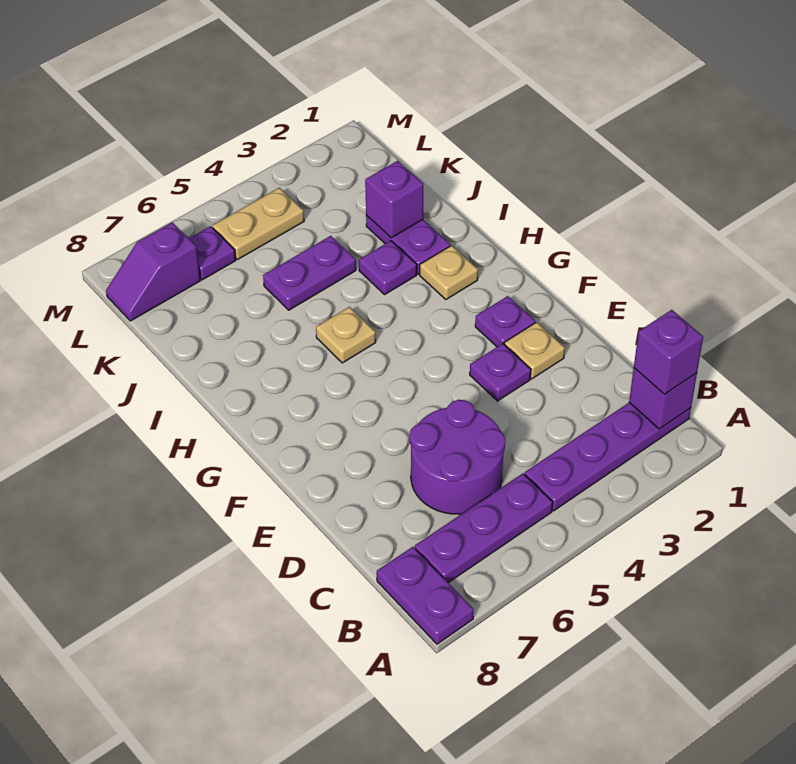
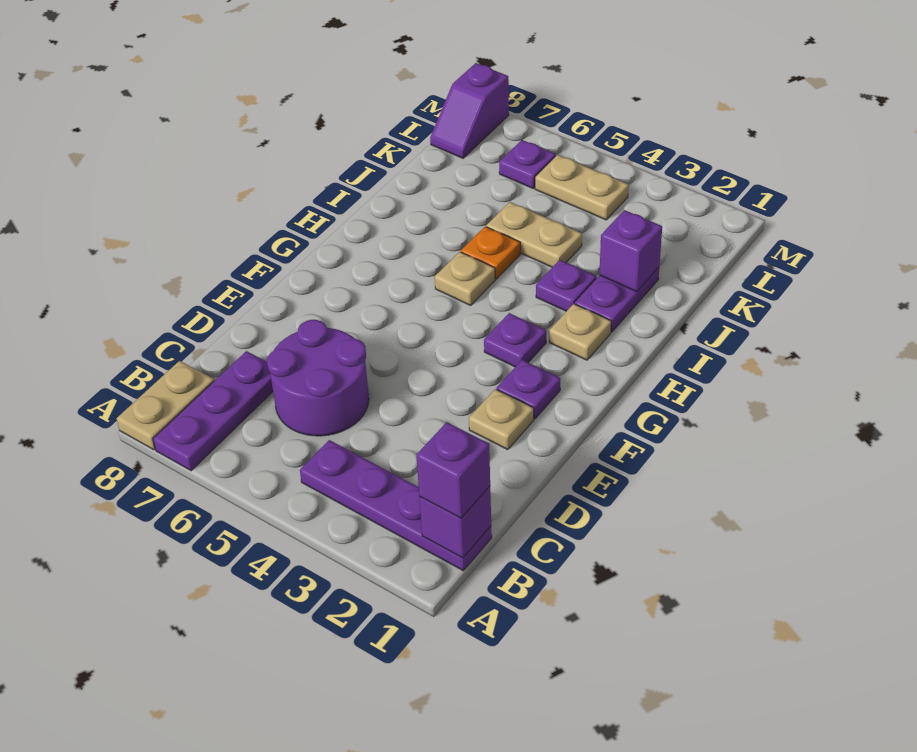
purple plate A8:B8 level 1 -> tan plate A8:B8 level 1
purple plate B5:B7 level 1 -> purple plate A7:C7 level 1
purple plate E3 level 1 -> purple plate G3 level 1
none -> orange plate I5 level 1
purple plate J4:J5 level 1 -> tan plate J4:J5 level 1
purple slope L7:L8 level 1 top 7 -> purple slope L8:M8 level 1 top M

